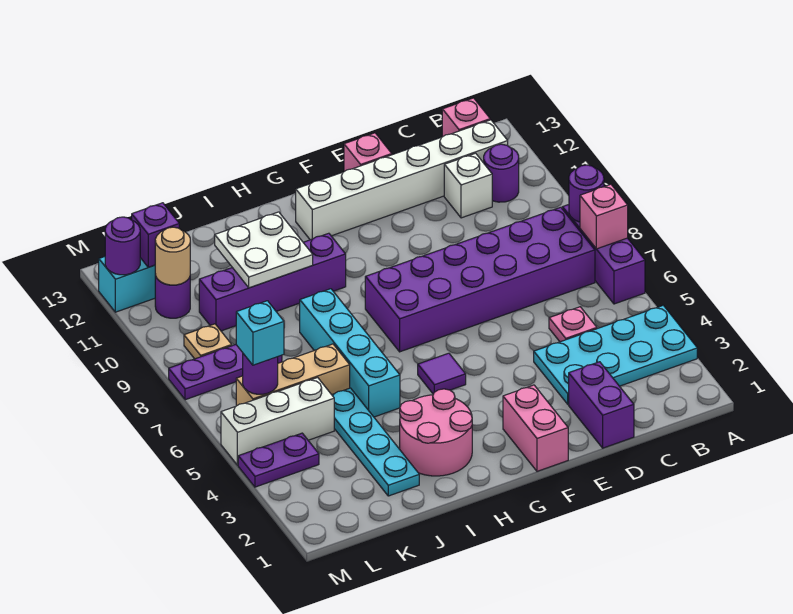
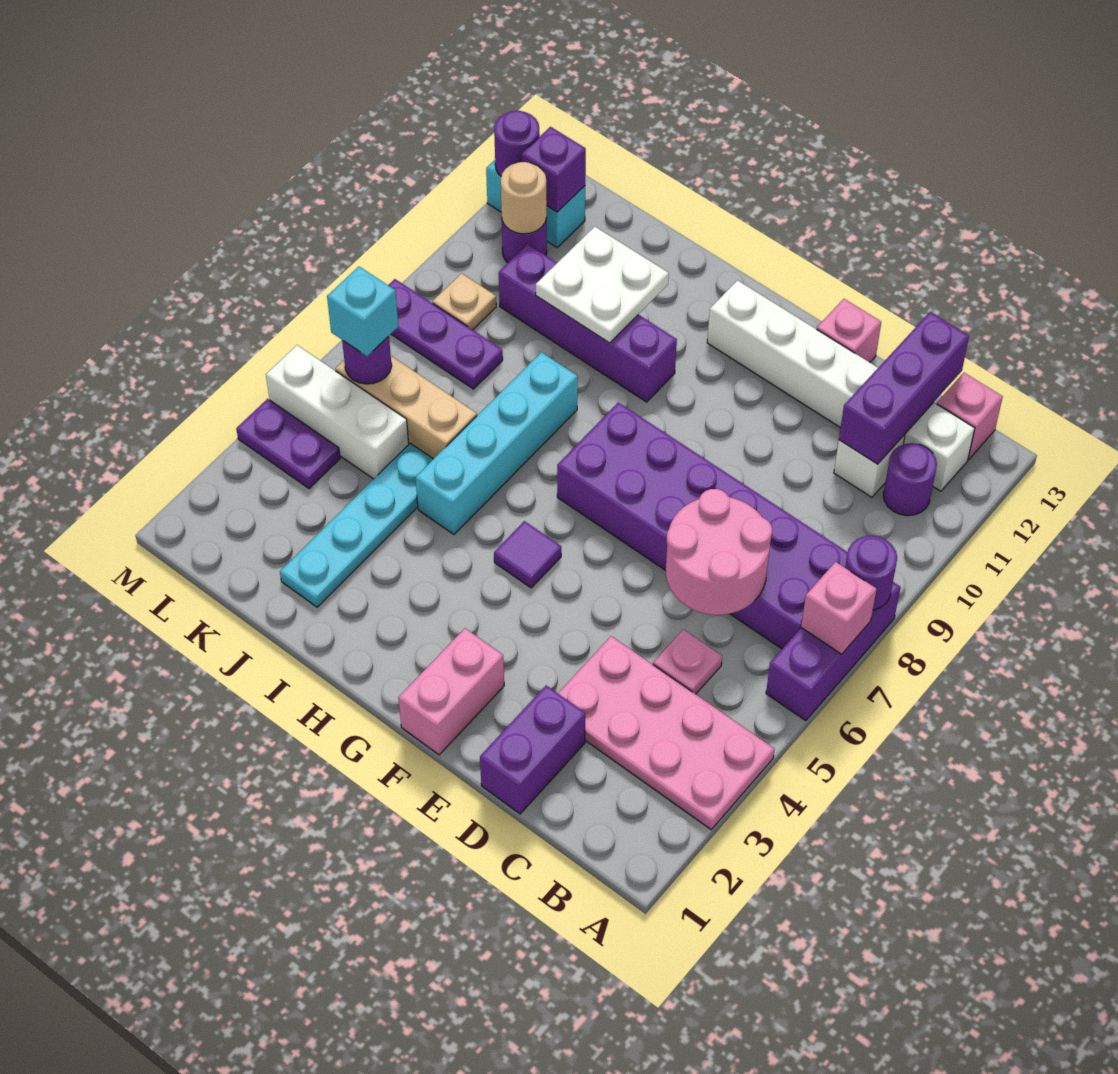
cyan plate A3:D4 level 1 -> pink plate A3:D4 level 1
none -> purple brick C11:C13 level 2
pink round brick H2:I3 level 1 -> pink round brick C6:D7 level 2

